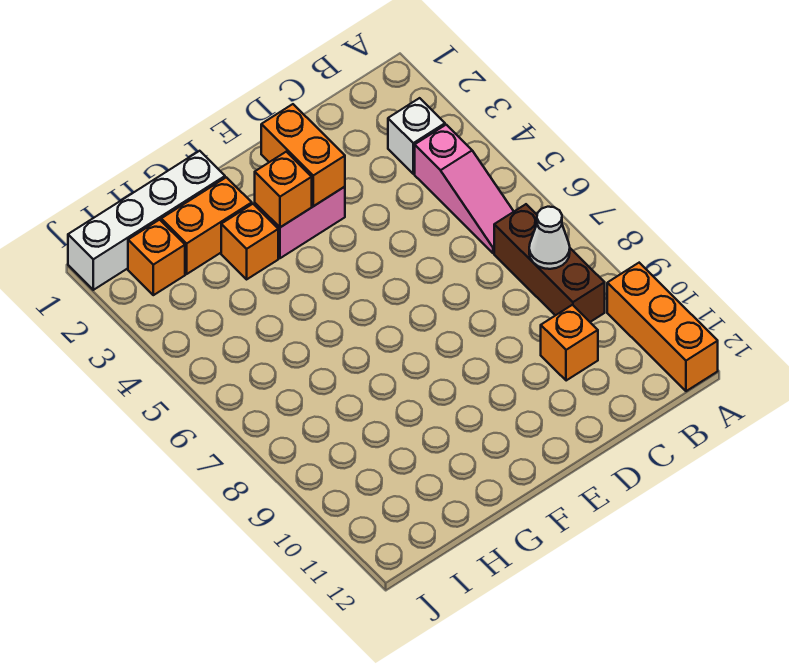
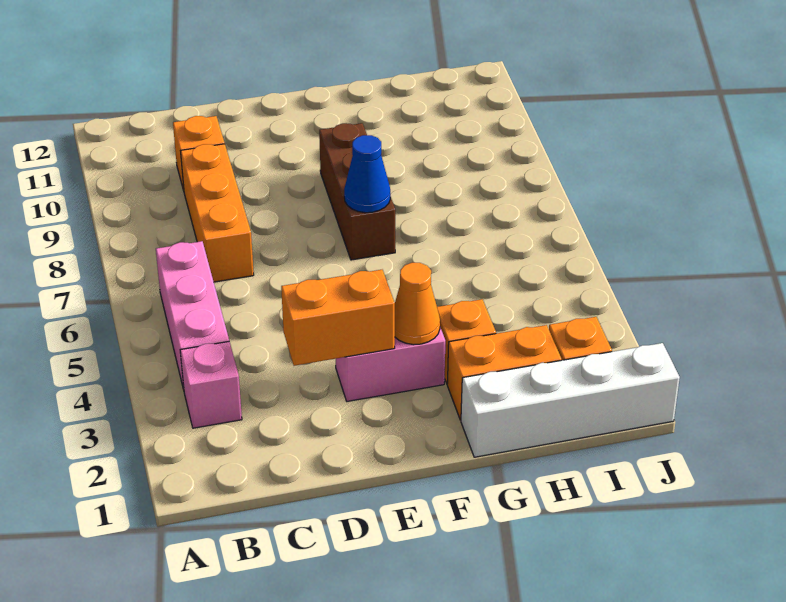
orange brick A10:A12 level 1 -> orange brick C7:C9 level 1
white brick B3 level 1 -> pink brick B3 level 1
pink slope B4:B6 level 1 top 4 -> pink brick B4:B6 level 1
brown brick B7:B9 level 1 -> brown brick F7:F9 level 1
white cone B8 level 2 -> none
orange brick E2:E3 level 2 -> orange brick D3:E3 level 2
orange brick F3 level 2 -> orange cone F3 level 2
none -> blue cone F7 level 2

